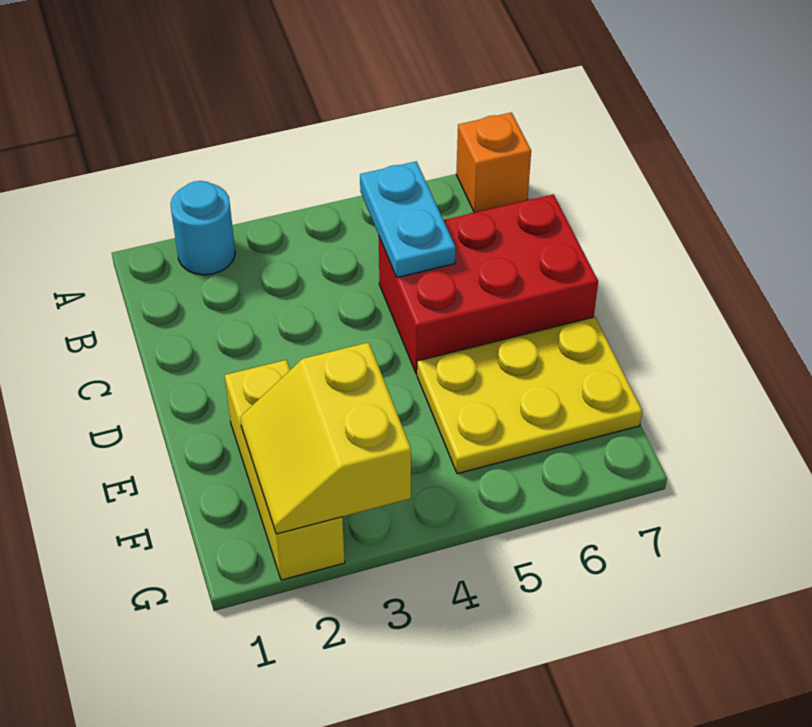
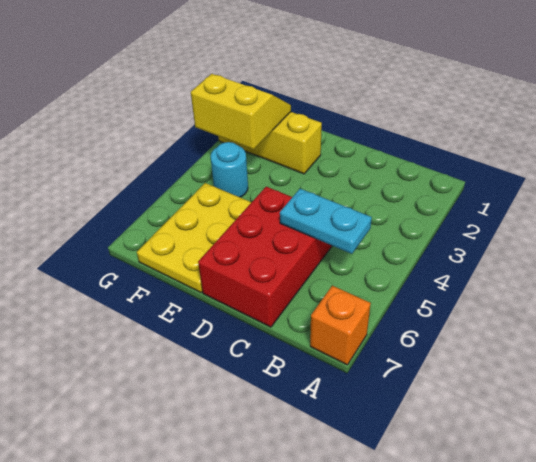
cyan round brick A2 level 1 -> cyan round brick F4 level 1

